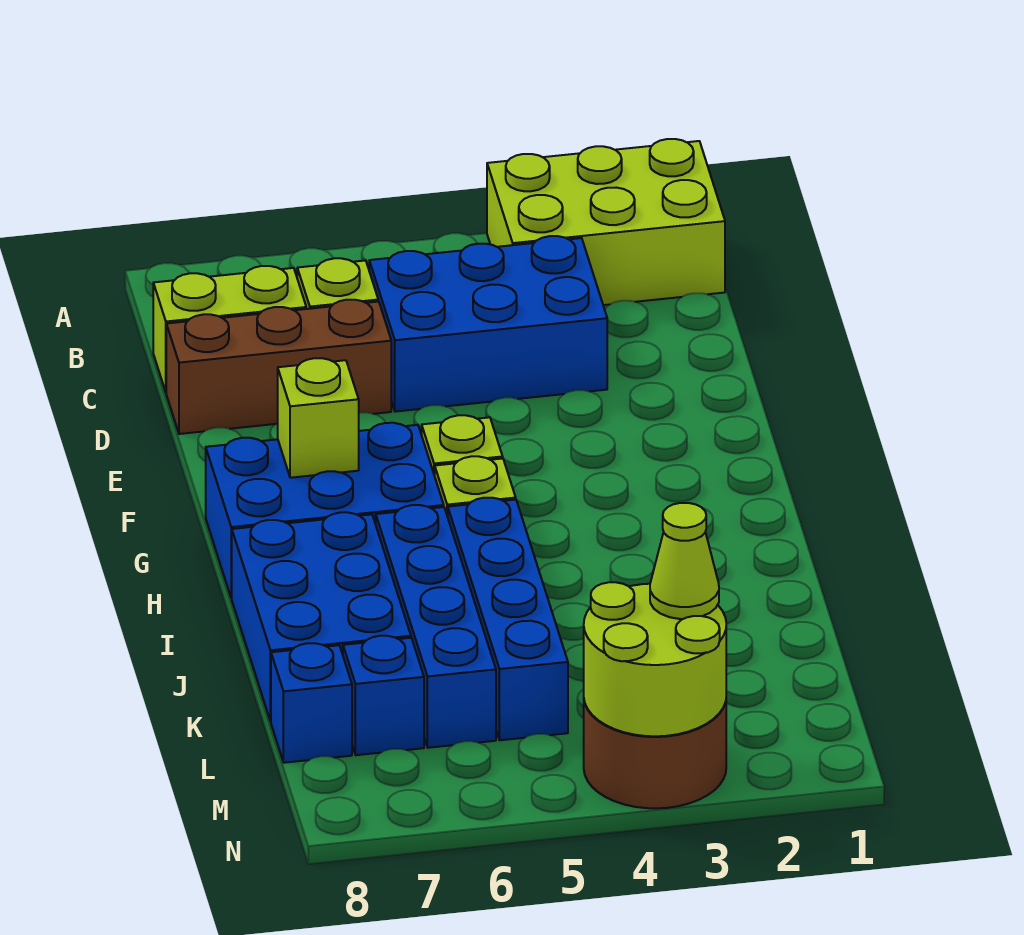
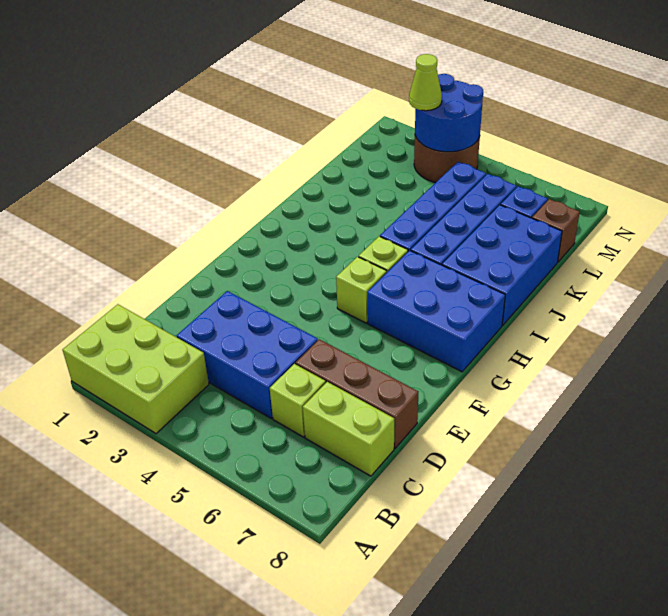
lime brick G7 level 2 -> none
blue brick L8 level 1 -> brown brick L8 level 1
lime round brick M3:N4 level 2 -> blue round brick M3:N4 level 2

